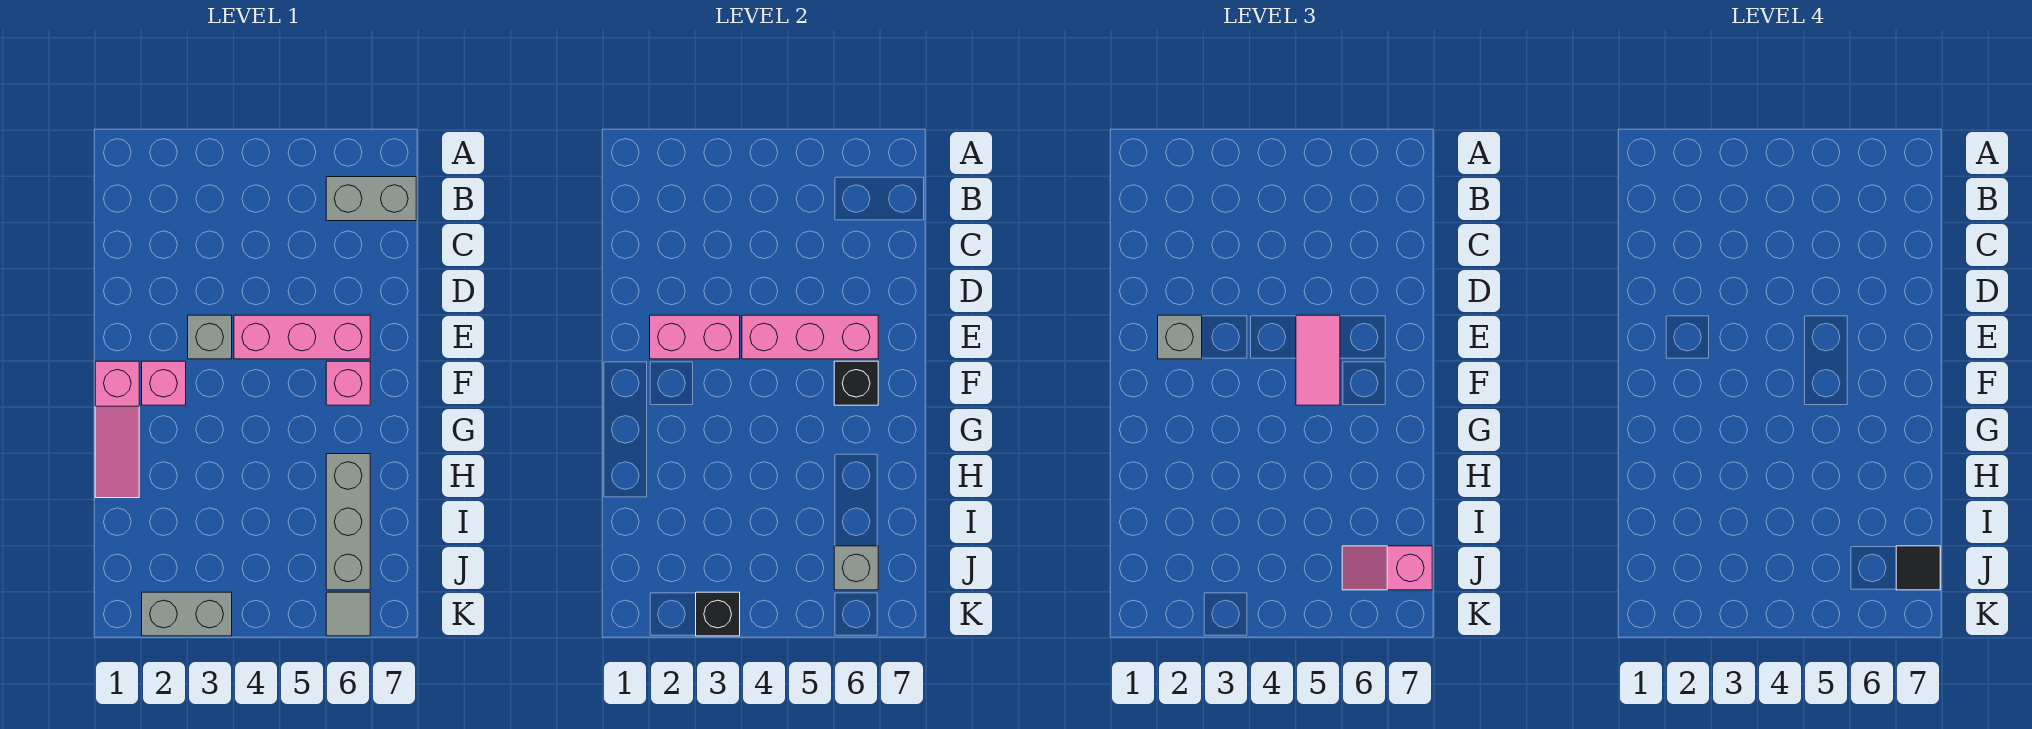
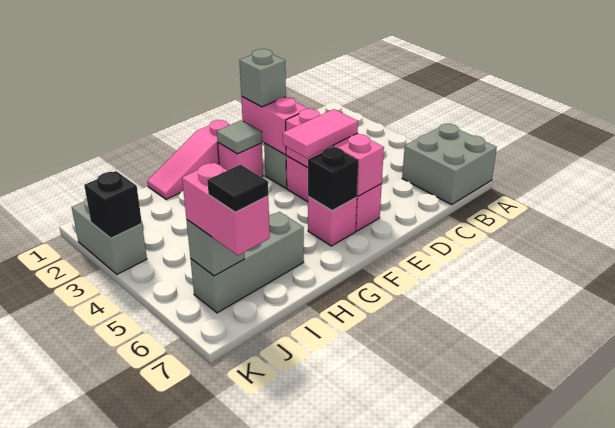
grey brick B6:B7 level 1 -> grey brick A6:B7 level 1
pink slope J6:J7 level 3 top 7 -> pink brick J6:J7 level 3
grey tile K6 level 1 -> grey tile F2 level 2

